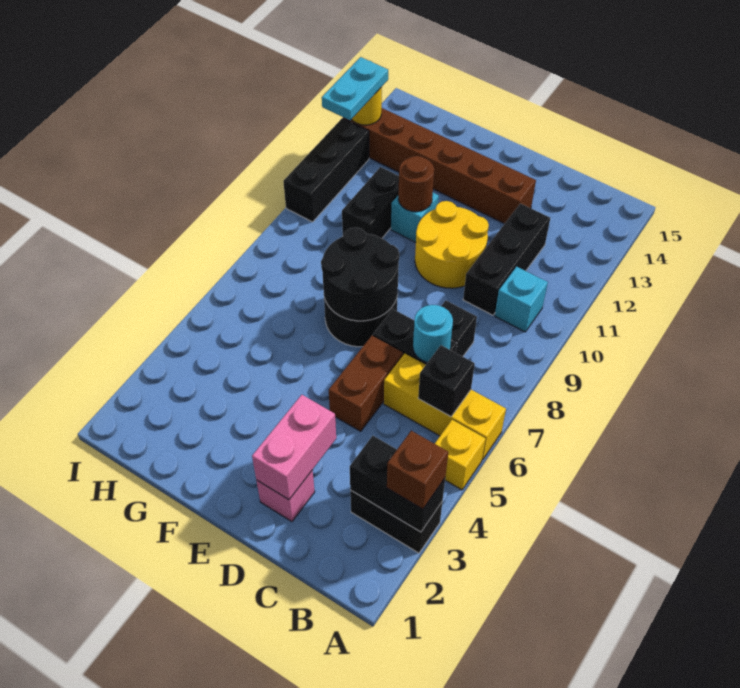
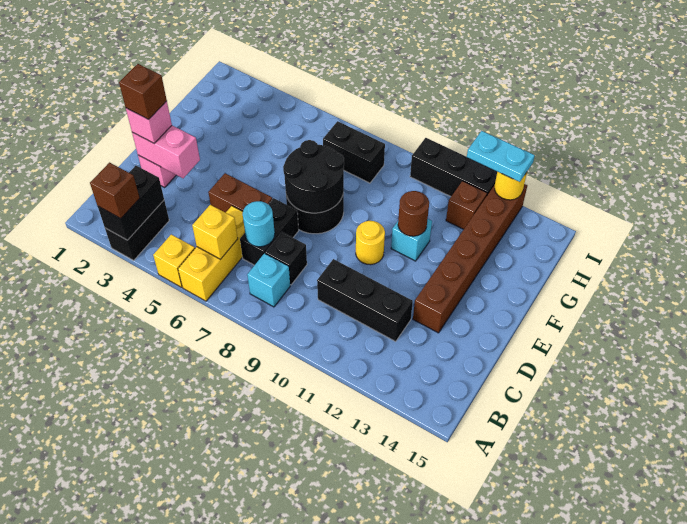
black brick B6 level 2 -> yellow brick B6 level 2
cyan brick B10 level 1 -> cyan brick B8 level 1
none -> pink brick D2 level 3
none -> brown brick D2 level 4
yellow round brick D10:E11 level 1 -> yellow round brick E10 level 1
black brick G10:G11 level 1 -> black brick H7:H8 level 1
none -> brown brick H12 level 1

